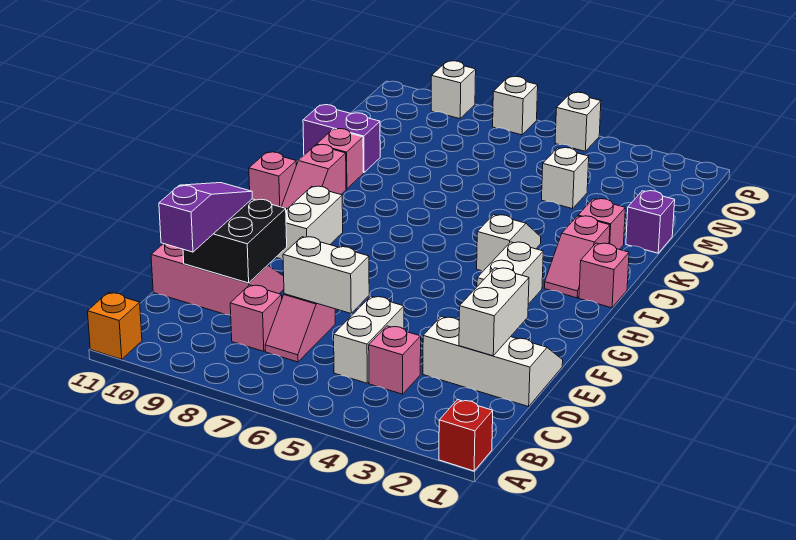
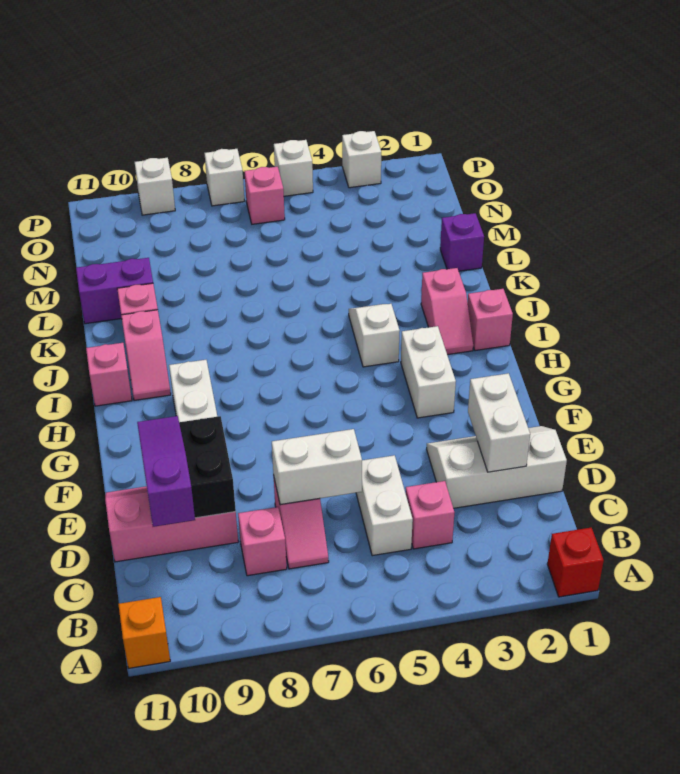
pink brick K2 level 1 -> pink brick O6 level 1
white brick M4 level 1 -> white brick P3 level 1

